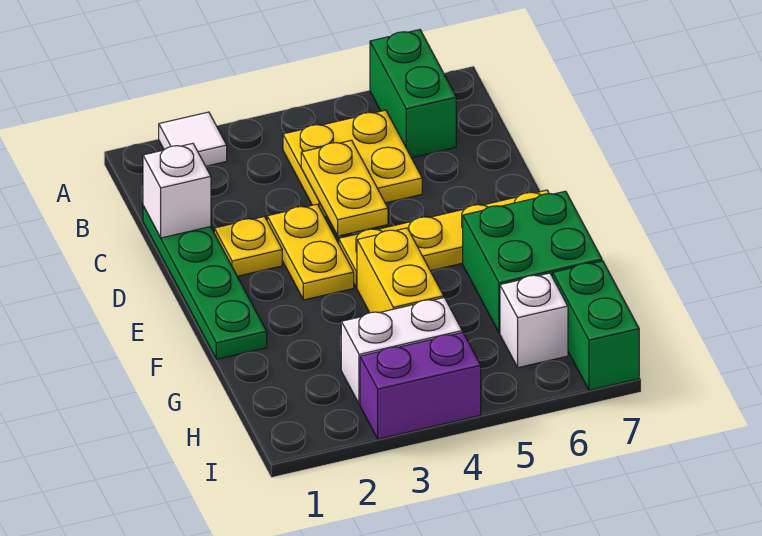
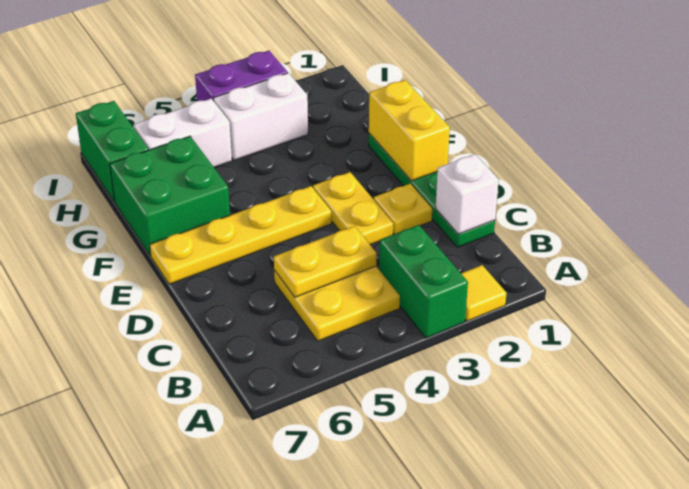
white tile A2 level 1 -> yellow tile A2 level 1
green brick A6:B6 level 1 -> green brick A3:B3 level 1
yellow plate C4:D4 level 2 -> yellow plate C4:C5 level 2
yellow brick F4:G4 level 1 -> yellow brick E1:F1 level 2
white brick H6 level 1 -> white brick H5:H6 level 1

